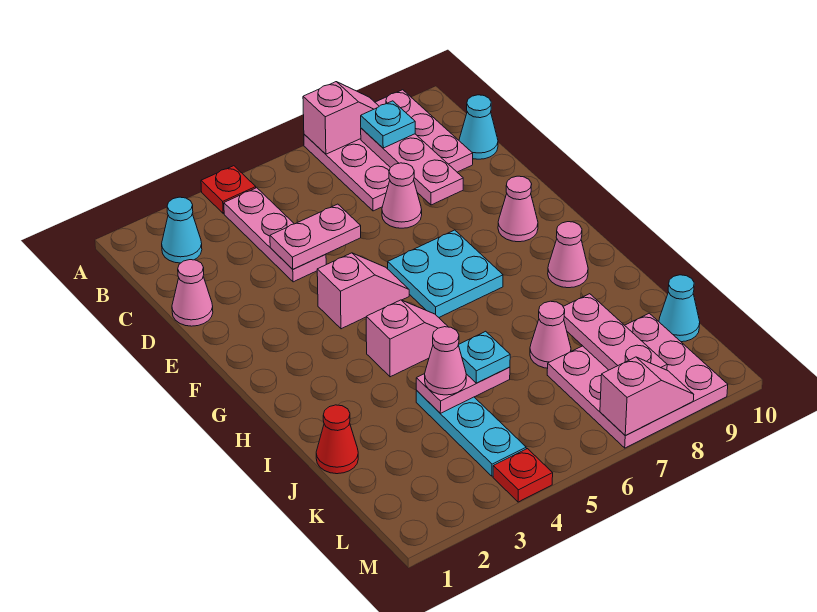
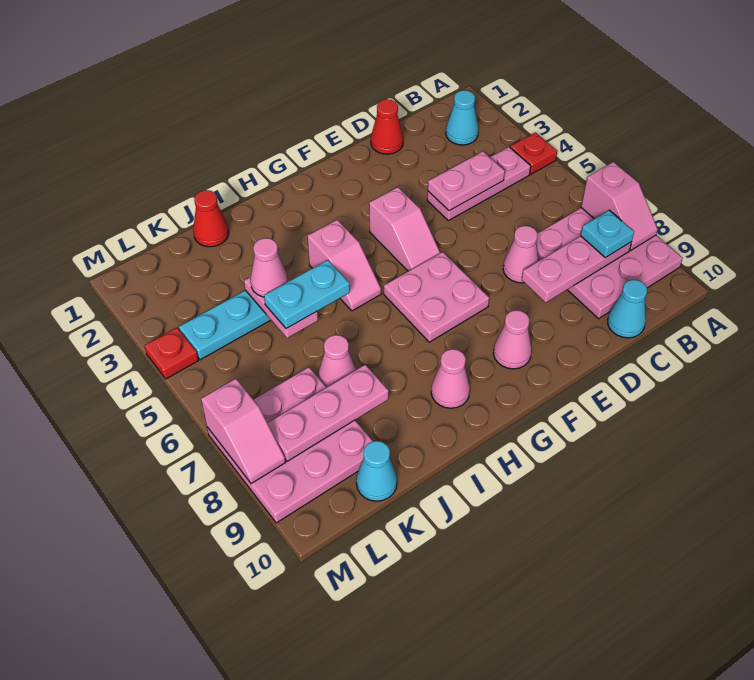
pink cone D1 level 1 -> red cone D1 level 1
pink plate D4:D5 level 2 -> pink plate C4:D4 level 2
cyan plate F6:G7 level 1 -> pink plate F6:G7 level 1
cyan plate J5 level 3 -> cyan plate I5:J5 level 3

